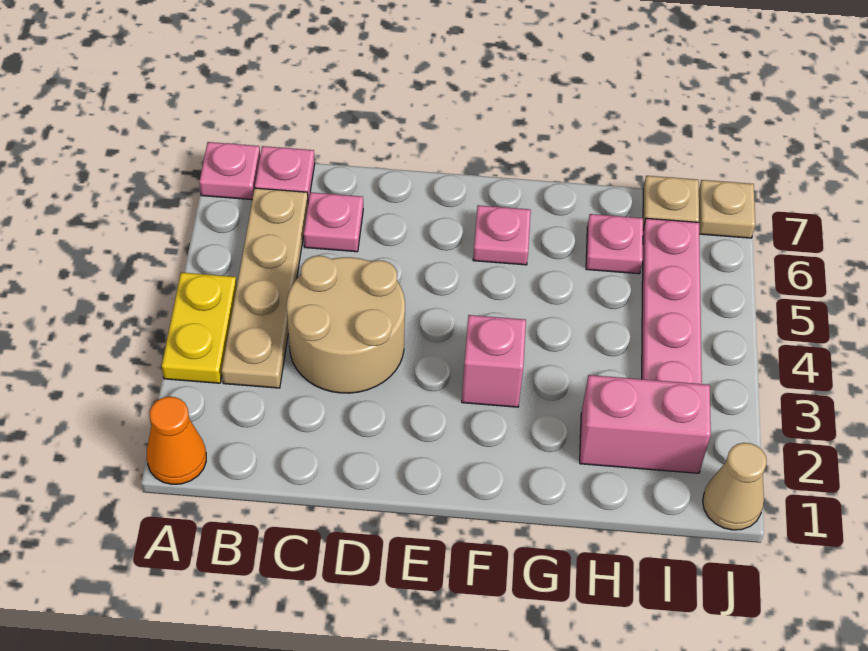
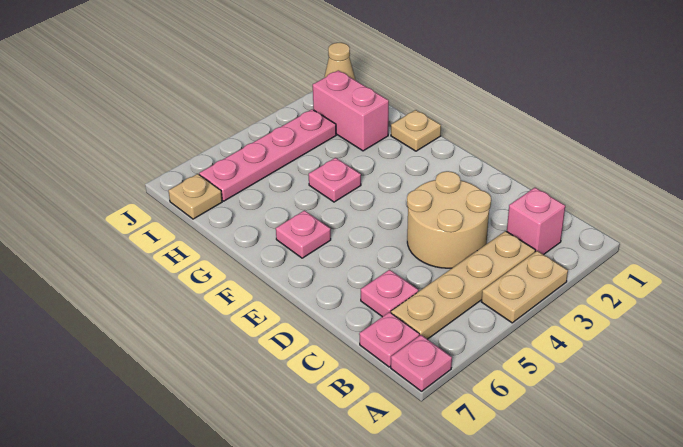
orange cone A1 level 1 -> none
yellow plate A3:A4 level 1 -> tan plate A3:A4 level 1
pink brick F3 level 1 -> pink brick B2 level 1
pink plate H6 level 1 -> pink plate G4 level 1
tan plate J7 level 1 -> tan plate G1 level 1

